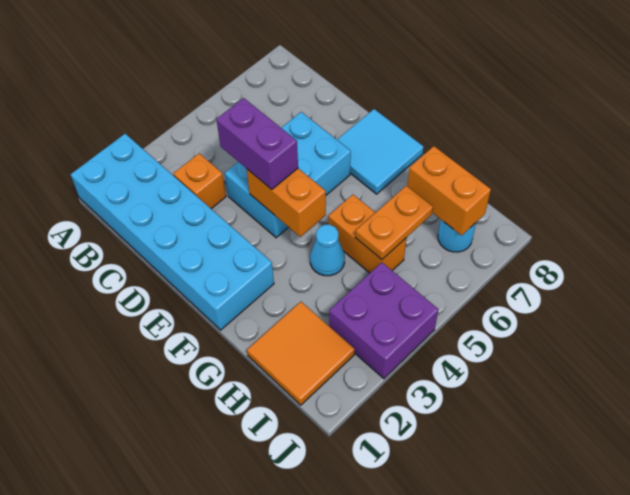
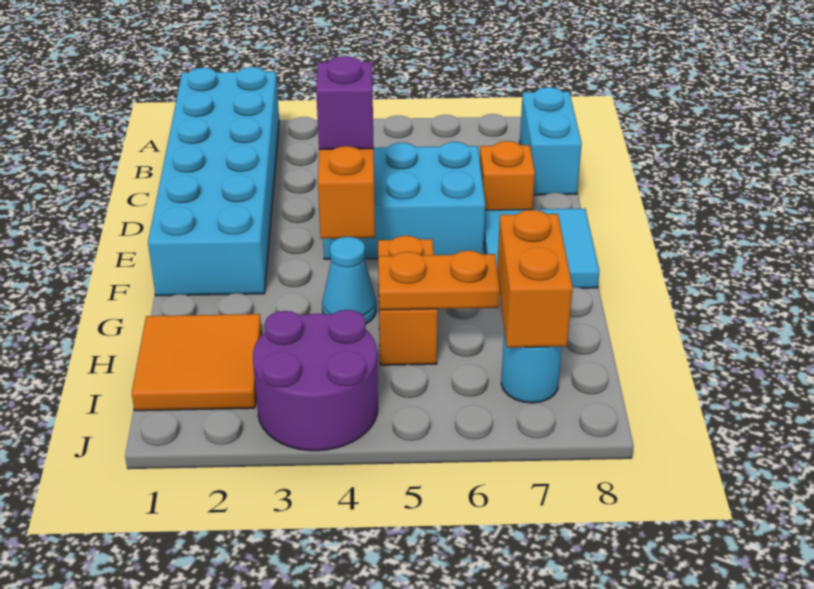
none -> cyan brick B8:C8 level 1
orange brick C3 level 1 -> orange brick D7 level 1
purple brick D4:E4 level 3 -> purple brick E4 level 3
purple brick I3:J4 level 1 -> purple round brick I3:J4 level 1

